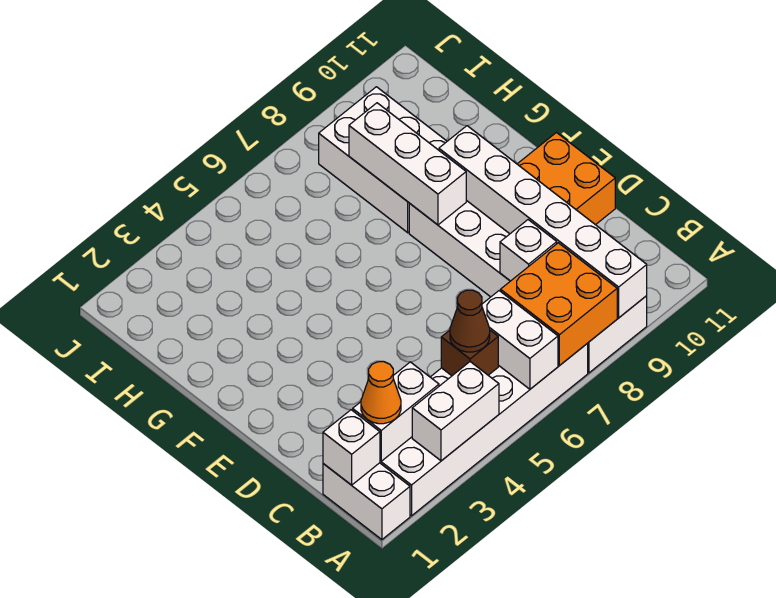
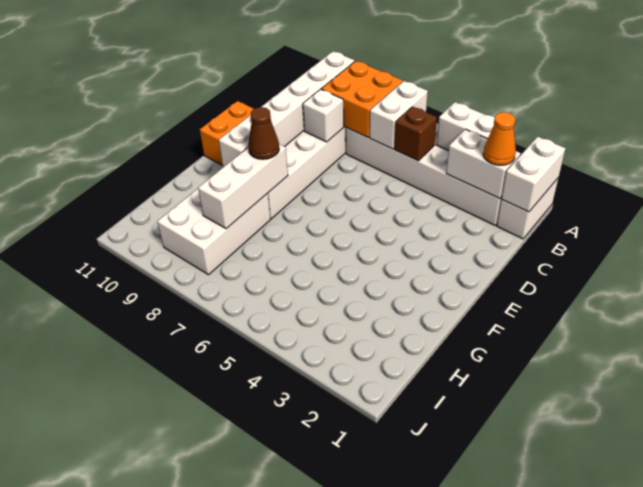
white brick B1 level 2 -> white brick A1:B1 level 2
brown cone B5 level 3 -> brown cone F8 level 3

